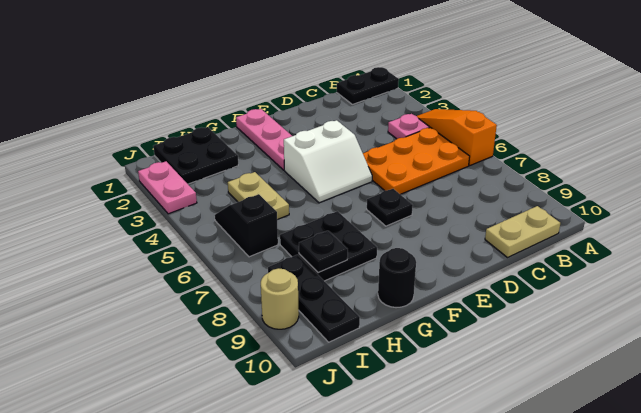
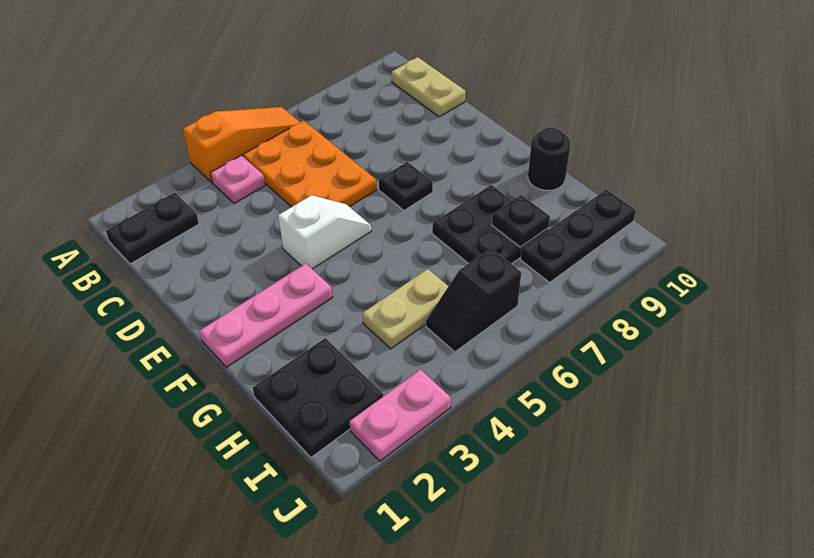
black plate A1:B1 level 1 -> black plate B1:B2 level 1
orange slope A4:A6 level 1 top 6 -> orange slope A4:A6 level 1 top 4
white slope E4:F5 level 1 top 4 -> white slope E4:E5 level 1 top 4
tan round brick J9 level 1 -> none

